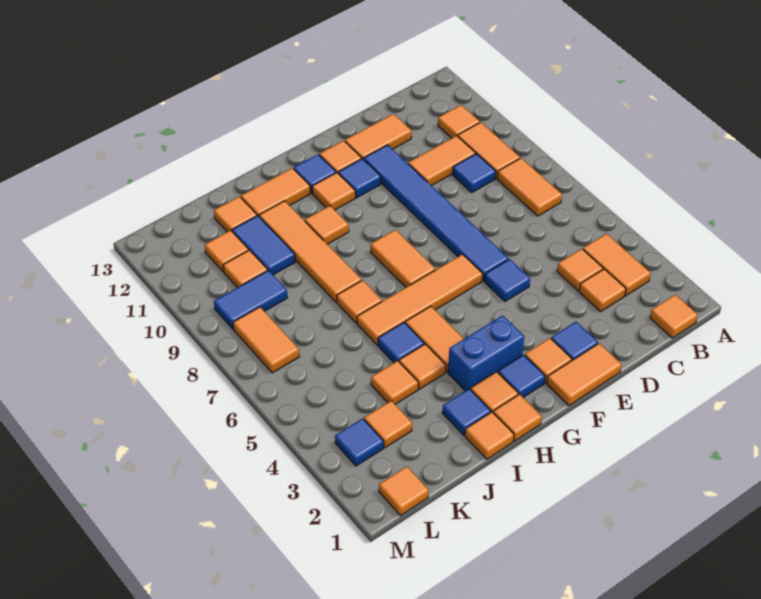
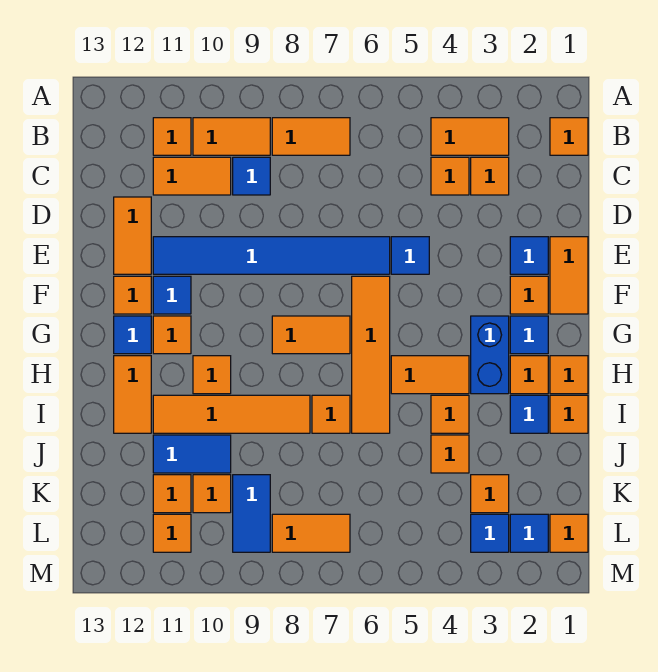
orange tile C10:D10 level 1 -> orange tile C10:C11 level 1
blue tile I5 level 1 -> blue tile L2 level 1
orange tile J12 level 1 -> orange tile L11 level 1

